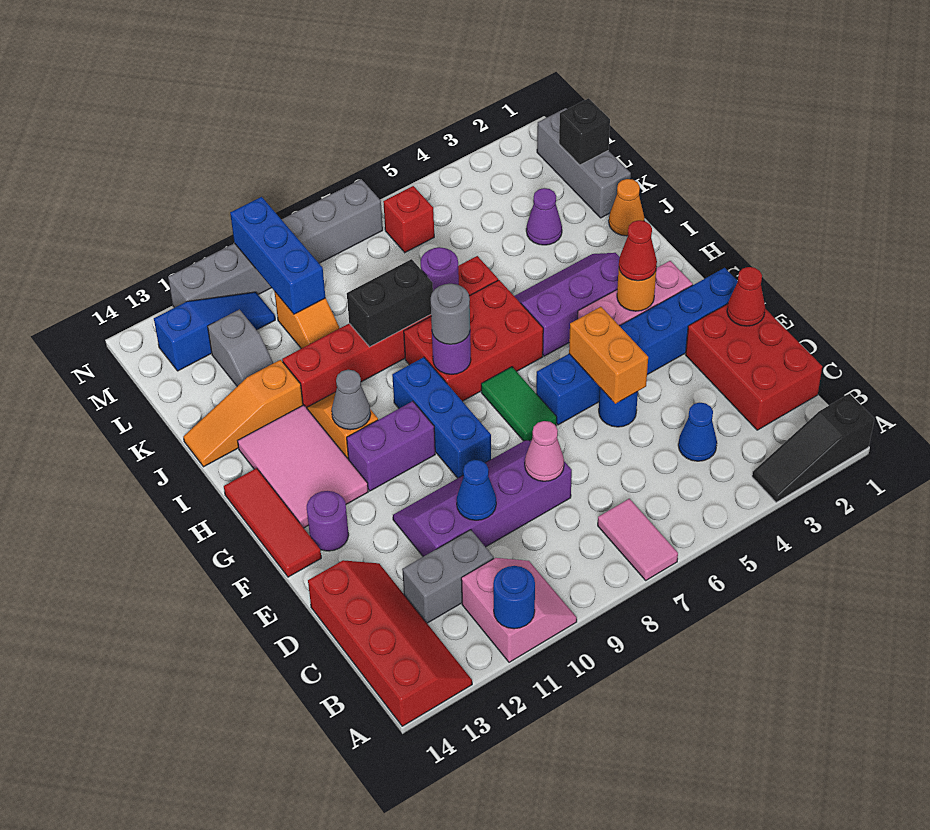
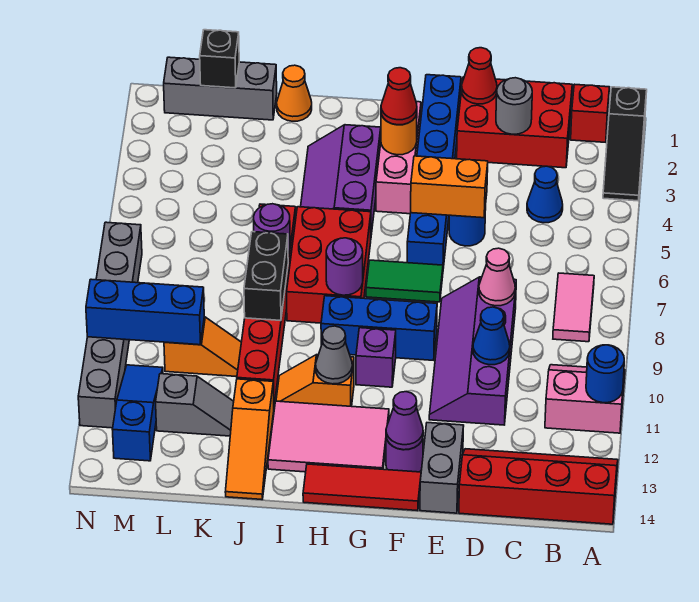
pink tile A7:B7 level 1 -> pink tile B7:B8 level 1
grey brick C11:C12 level 1 -> grey brick E13:E14 level 1
purple brick G10:G11 level 1 -> purple brick G10 level 1
grey round brick H8 level 3 -> grey round brick D2 level 2
purple cone K3 level 1 -> purple cone F13 level 2
red brick M6 level 1 -> red brick B1 level 1

